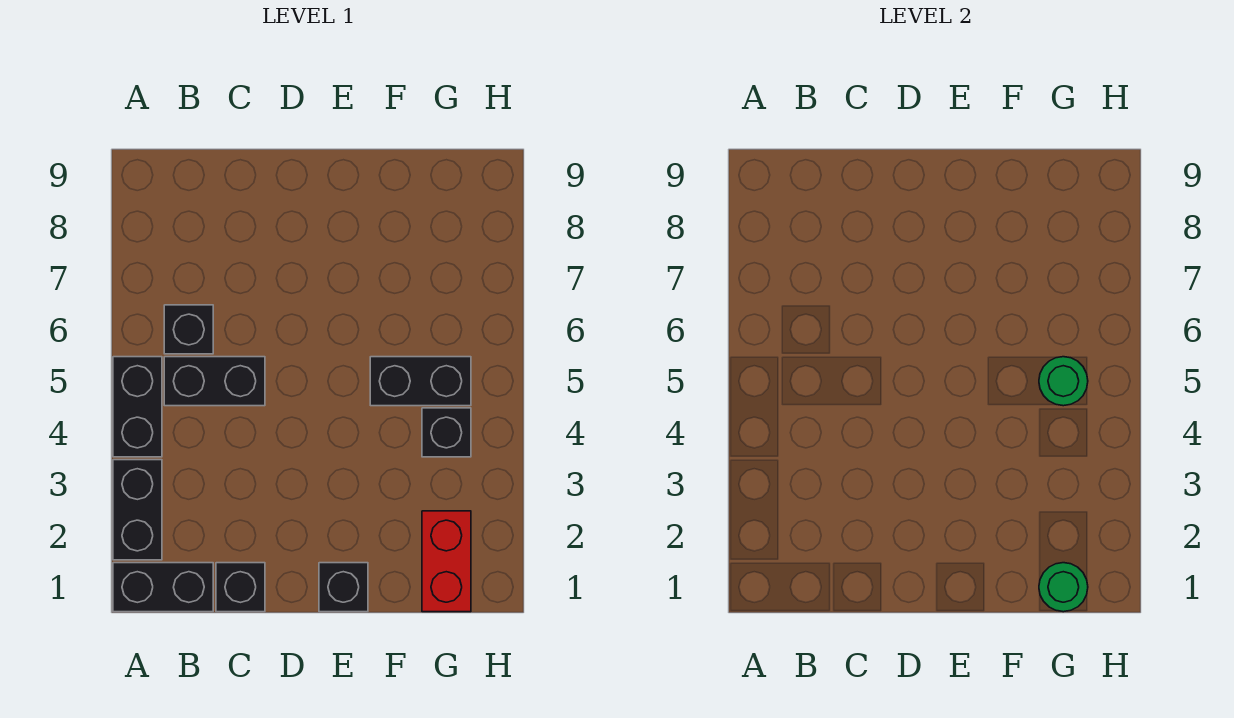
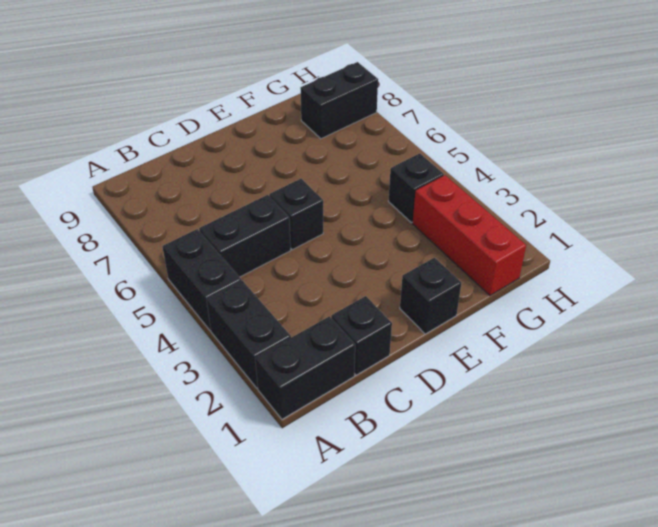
black brick B6 level 1 -> black brick D5 level 1
black brick F5:G5 level 1 -> black brick G8:H8 level 1
red brick G1:G2 level 1 -> red brick G1:G3 level 1
green round brick G1 level 2 -> none
green round brick G5 level 2 -> none

